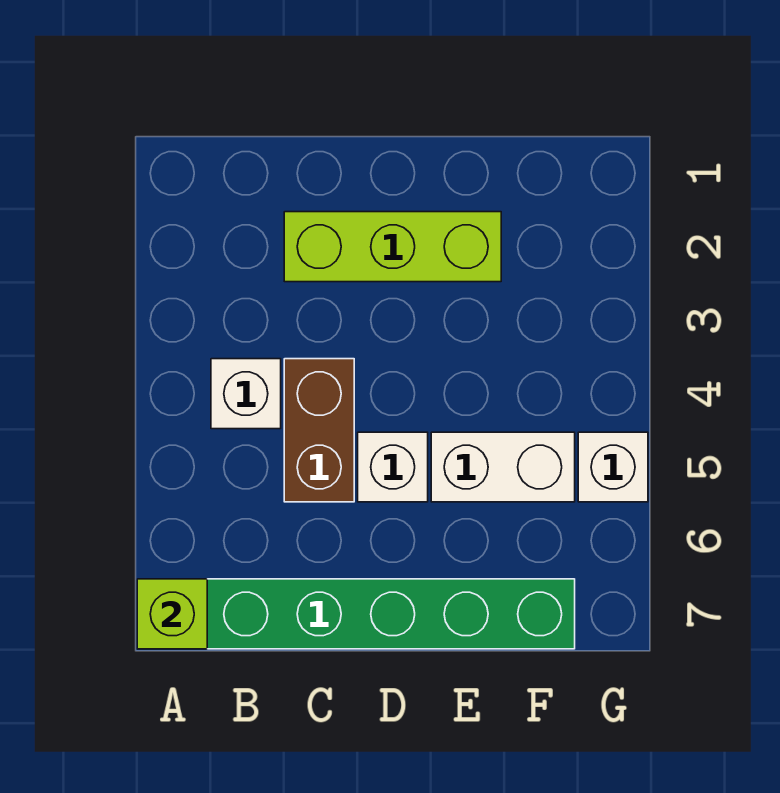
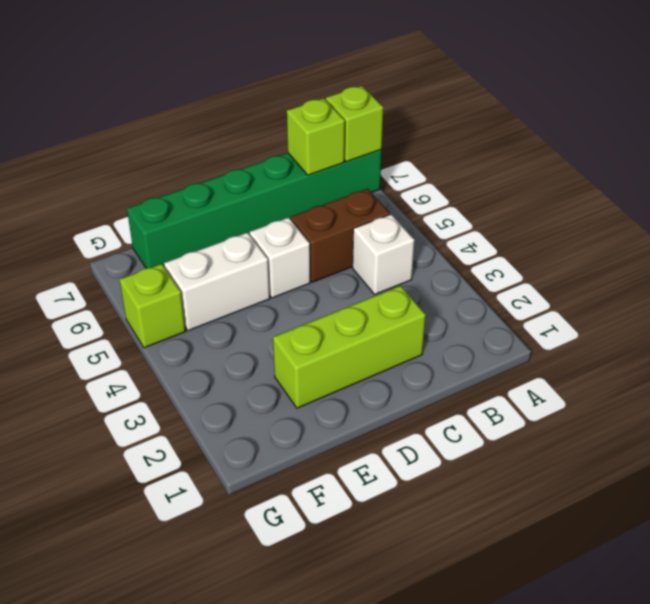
none -> lime brick B7 level 2
brown brick C4:C5 level 1 -> brown brick B5:C5 level 1
white brick G5 level 1 -> lime brick G5 level 1

